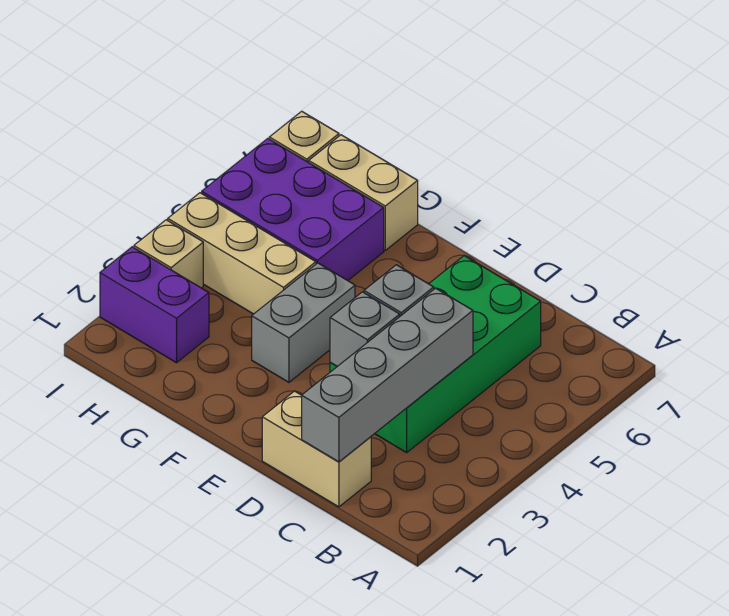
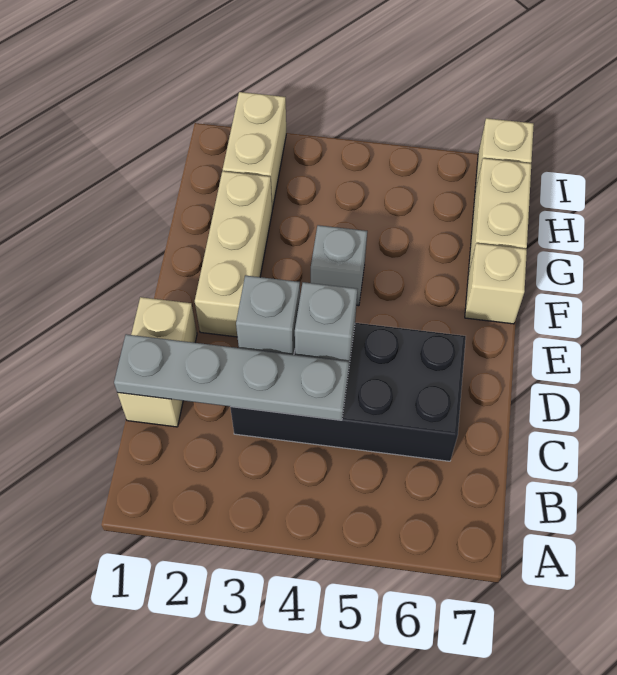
grey brick C1:C4 level 2 -> grey plate C1:C4 level 2
green brick C3:D6 level 1 -> black brick C3:D6 level 1
grey brick F3:F4 level 1 -> grey brick F4 level 1
tan brick G4:I4 level 1 -> tan brick E2:G2 level 1
purple brick G5:I6 level 1 -> none
purple brick H2:I2 level 1 -> tan brick H2:I2 level 1
tan brick I3 level 1 -> tan brick F7 level 1

